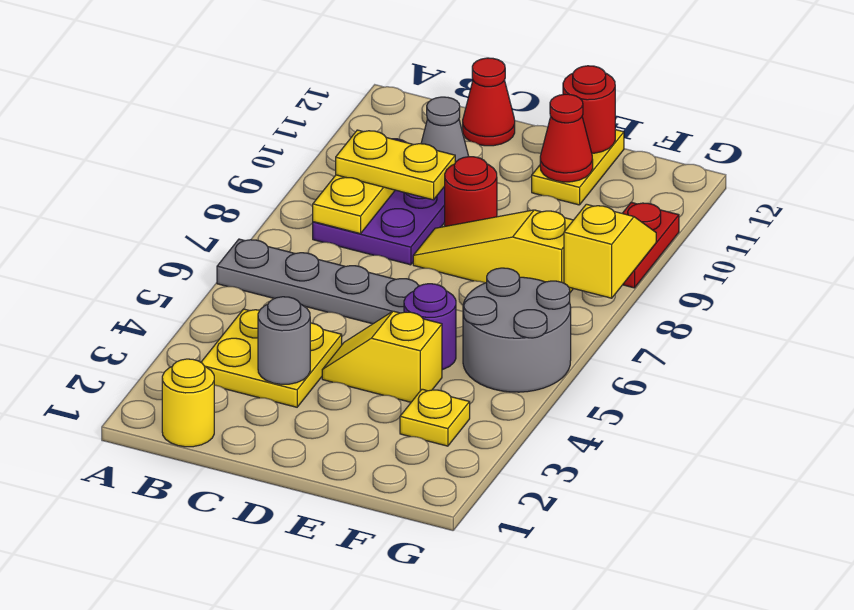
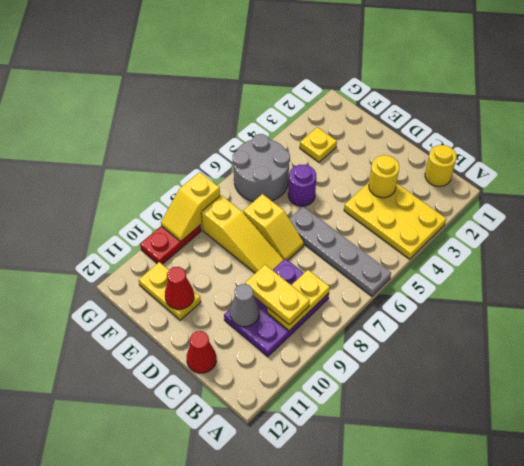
yellow plate B3:C4 level 1 -> yellow plate A3:C4 level 1
grey round brick C3 level 2 -> yellow round brick C3 level 2
yellow slope D4:E4 level 1 top E -> yellow slope D7:E7 level 1 top E
red round brick D9 level 1 -> none
yellow plate E11:E12 level 1 -> yellow plate E11:F11 level 1
red round brick E12 level 2 -> none

